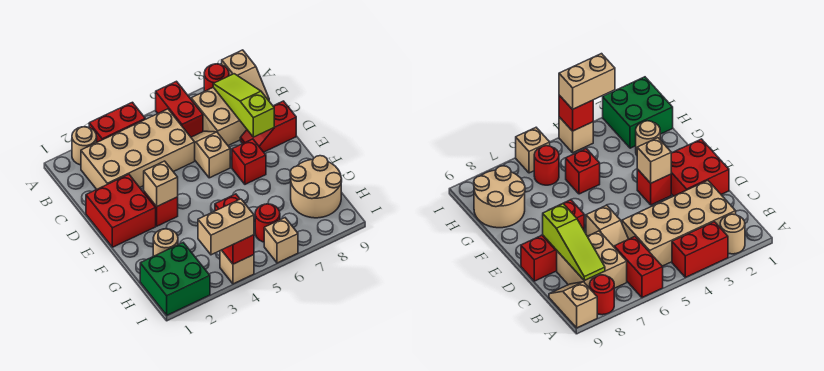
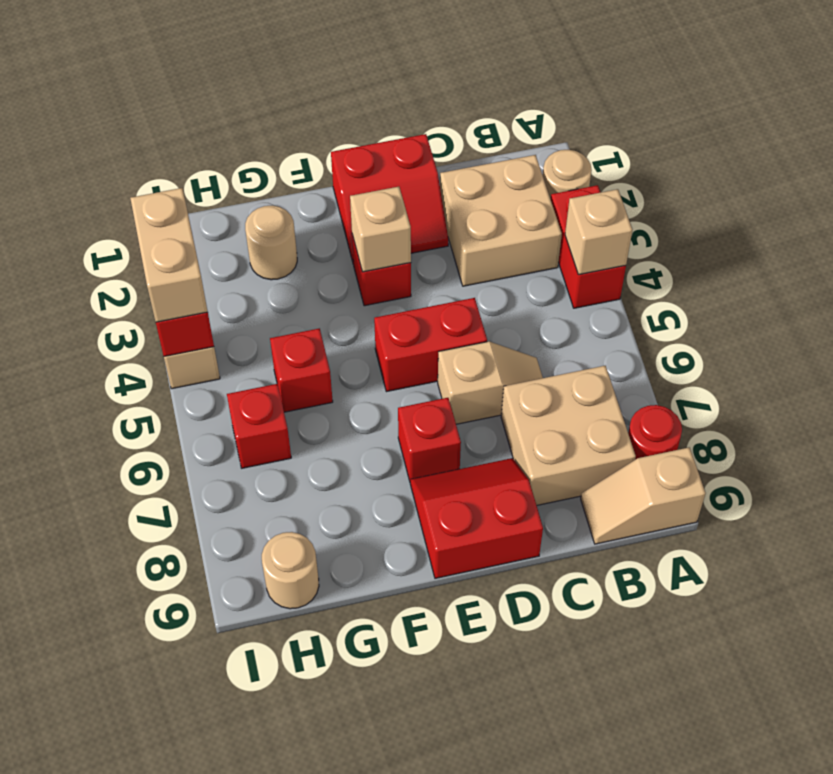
red brick A6:B6 level 1 -> red brick D5:E5 level 1
tan brick B2:C5 level 1 -> tan brick B2:C3 level 1
lime slope B8:D8 level 2 top D -> none
red brick D1:E2 level 1 -> red slope D1:E2 level 1 top 1
red slope D8:D9 level 1 top 9 -> red slope D8:E9 level 1 top 9
tan round brick G8:H9 level 1 -> tan round brick H9 level 1
green brick H1:I2 level 1 -> none
red round brick H6 level 1 -> red brick H6 level 1
tan brick I6 level 1 -> tan brick A4 level 2

